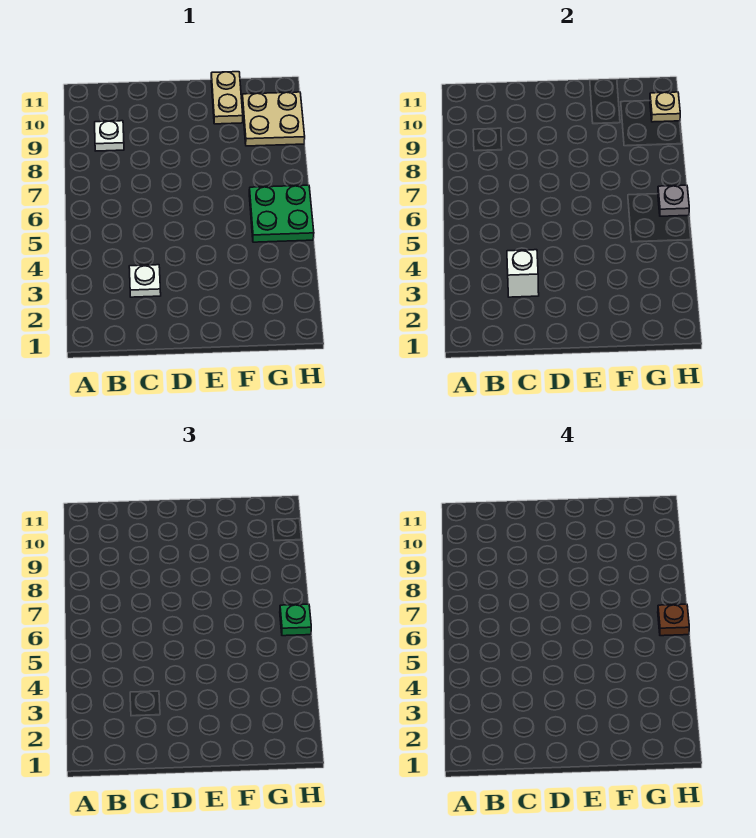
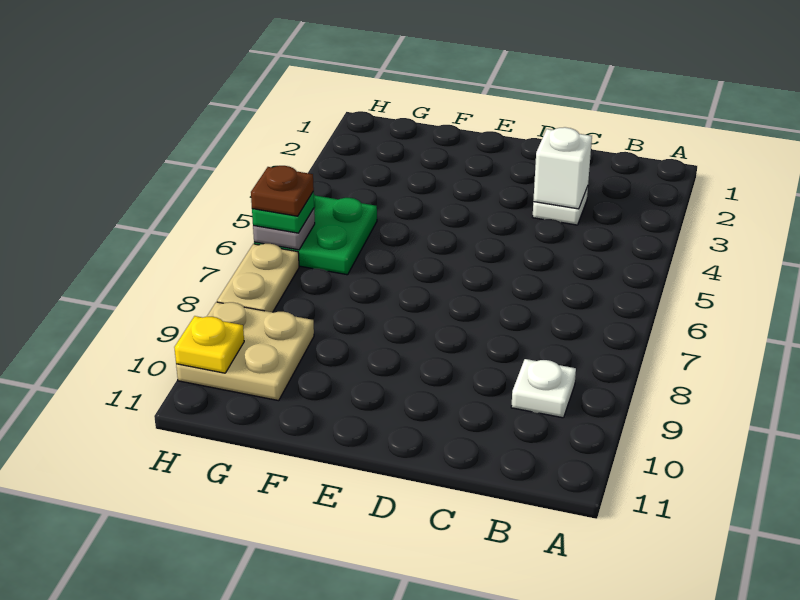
tan plate F10:F11 level 1 -> tan plate H7:H8 level 1
tan plate H10 level 2 -> yellow plate H10 level 2

